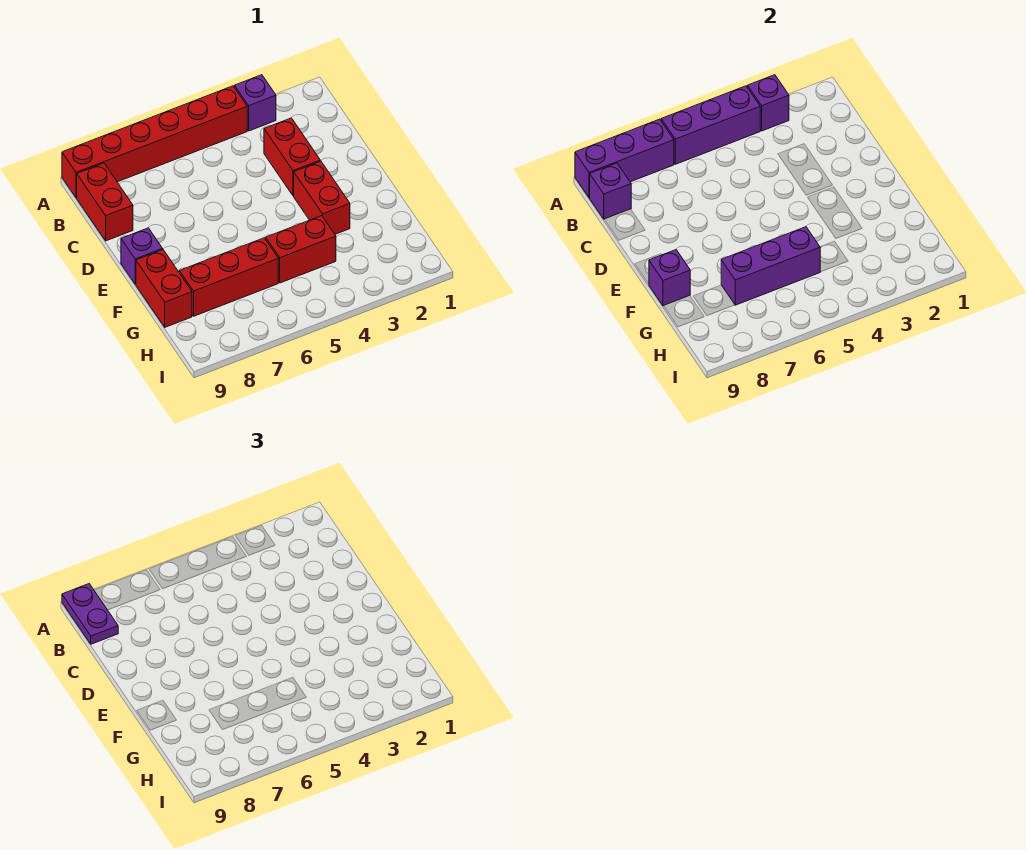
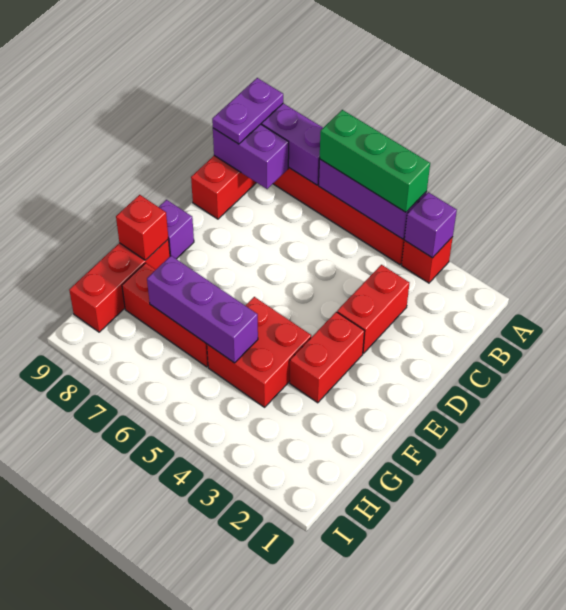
purple brick A3 level 1 -> red brick A3 level 1
none -> green brick A4:A6 level 3
purple brick B9 level 2 -> purple brick B8:B9 level 2
red brick F9:G9 level 1 -> red brick F9:H9 level 1
purple brick F9 level 2 -> red brick F9 level 2
red brick G4:G5 level 1 -> red brick F4:G5 level 1

